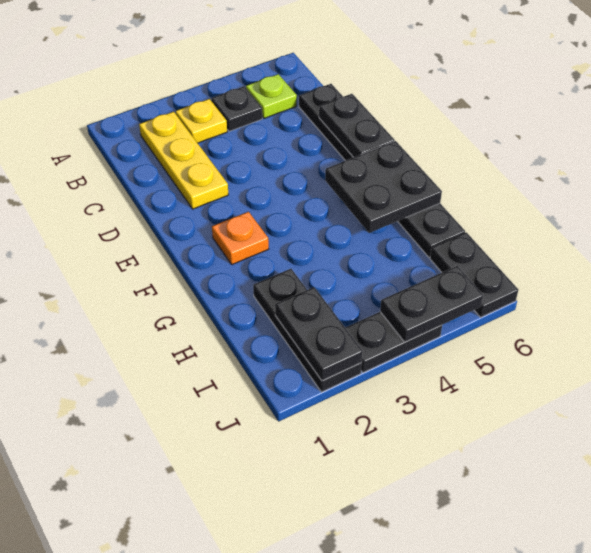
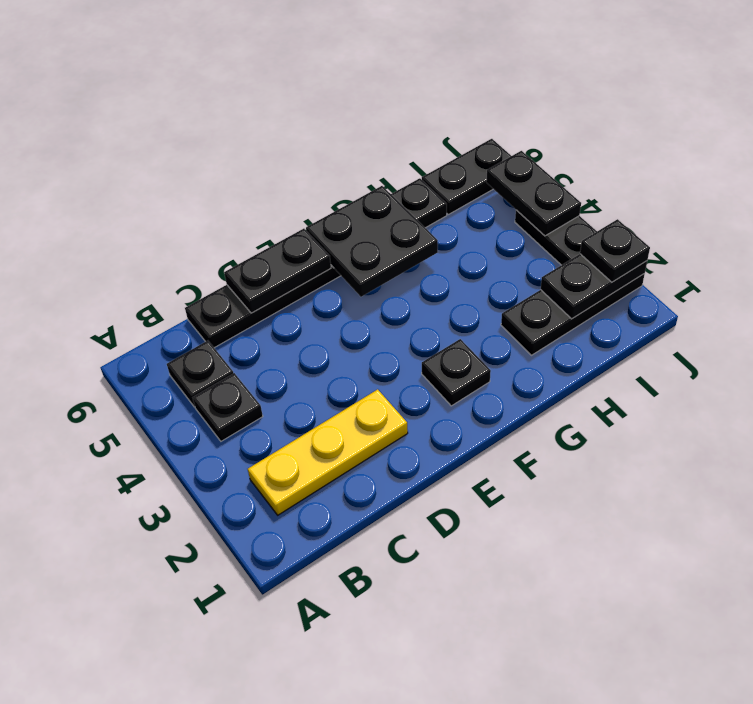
yellow plate B3 level 1 -> none
lime plate B5 level 1 -> black plate B5 level 1
orange plate F2 level 1 -> black plate F2 level 1
none -> black plate J2 level 3

